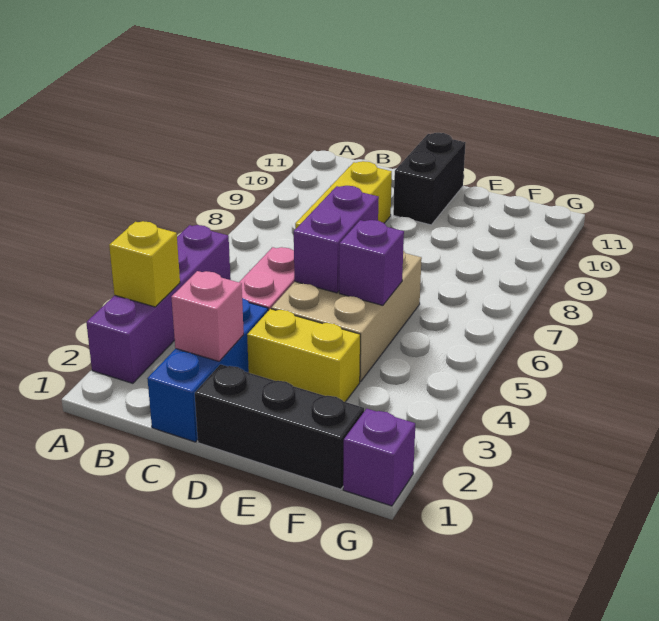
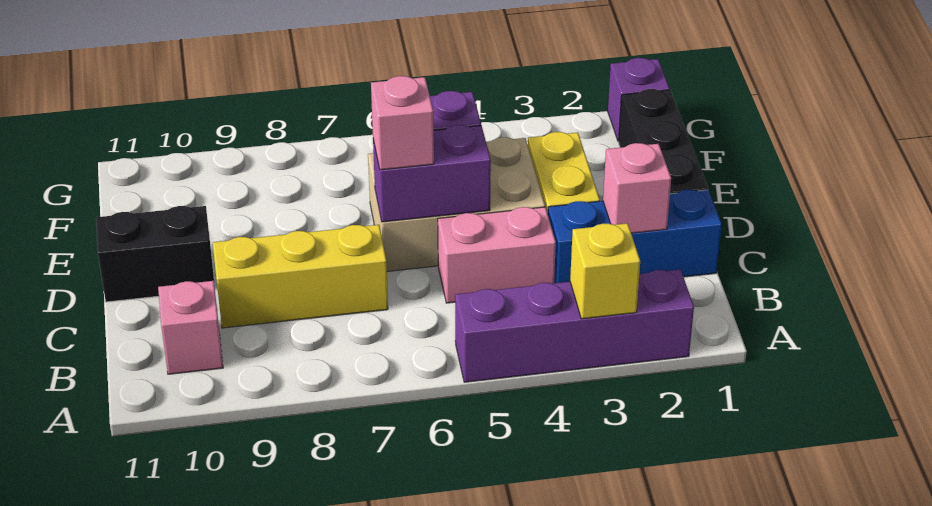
none -> pink brick B10 level 1
none -> pink brick D6 level 3

